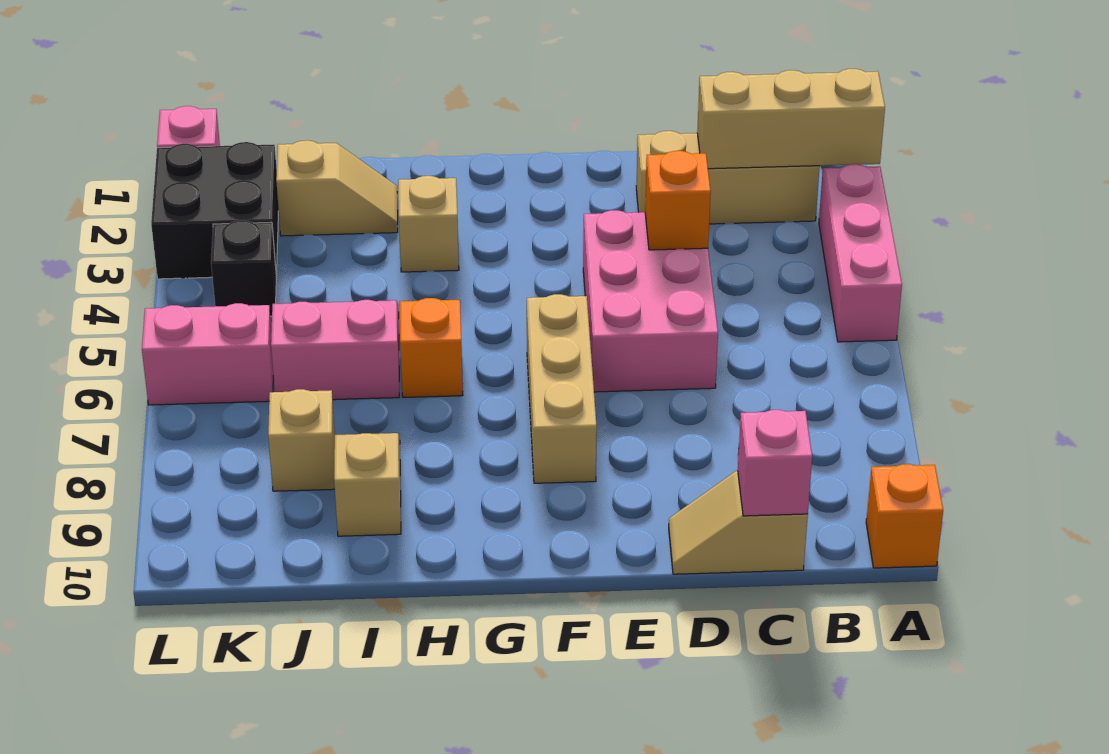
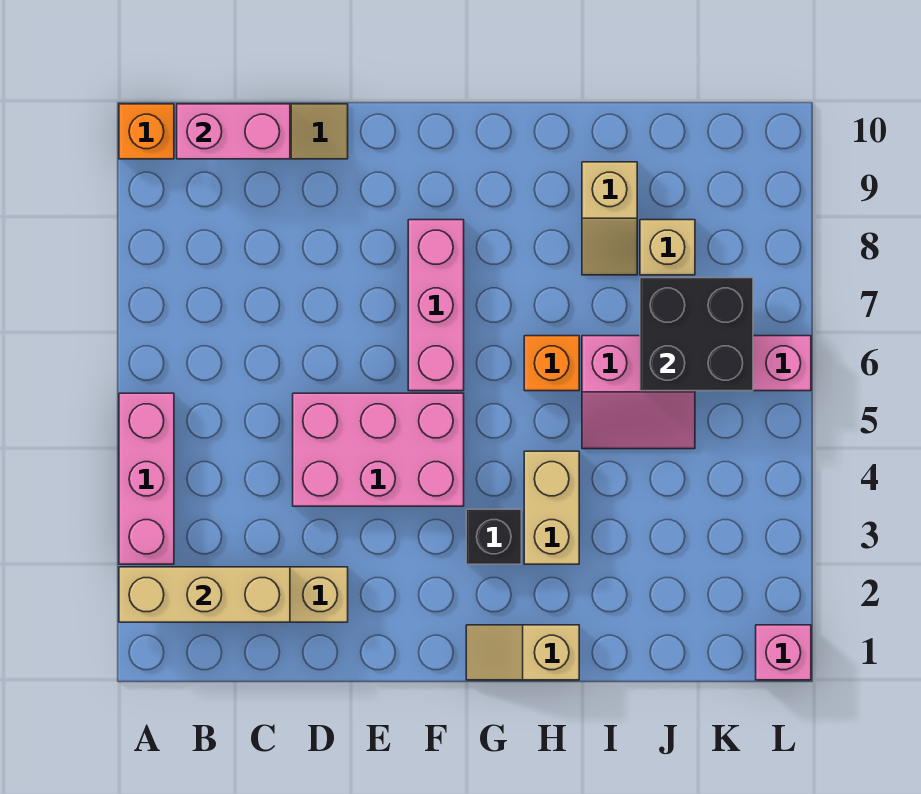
pink brick C10 level 2 -> pink brick B10:C10 level 2
pink brick D4:E6 level 1 -> pink brick D4:F5 level 1
orange brick D4 level 2 -> none
tan brick F6:F8 level 1 -> pink brick F6:F8 level 1
tan brick H3 level 1 -> tan brick H3:H4 level 1
tan slope I2:J2 level 1 top J -> tan slope G1:H1 level 1 top H
black brick K2:L3 level 1 -> black brick J6:K7 level 2
black brick K4 level 1 -> black brick G3 level 1

